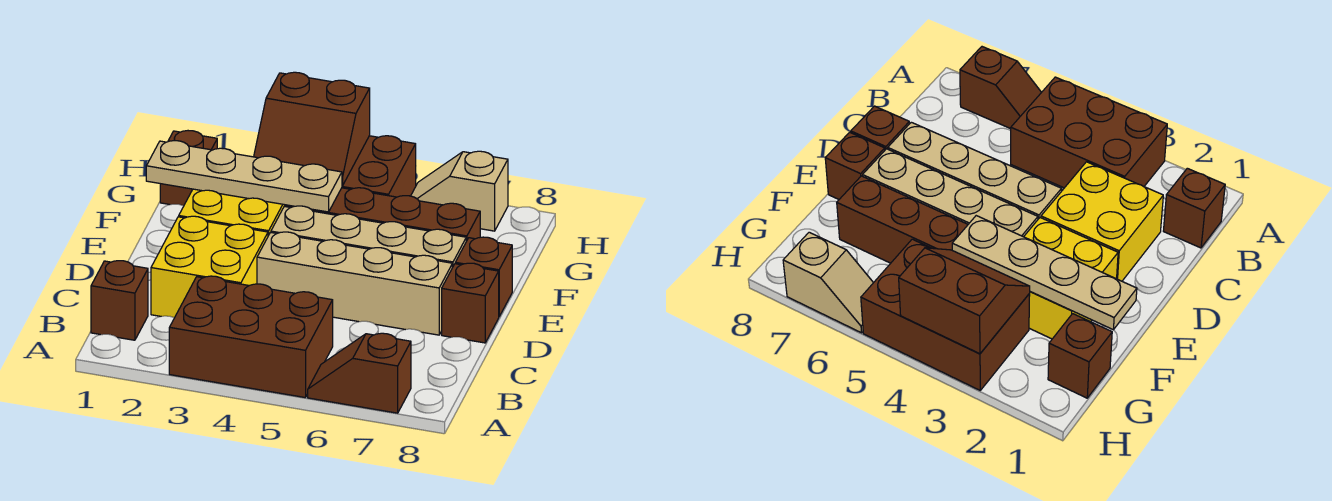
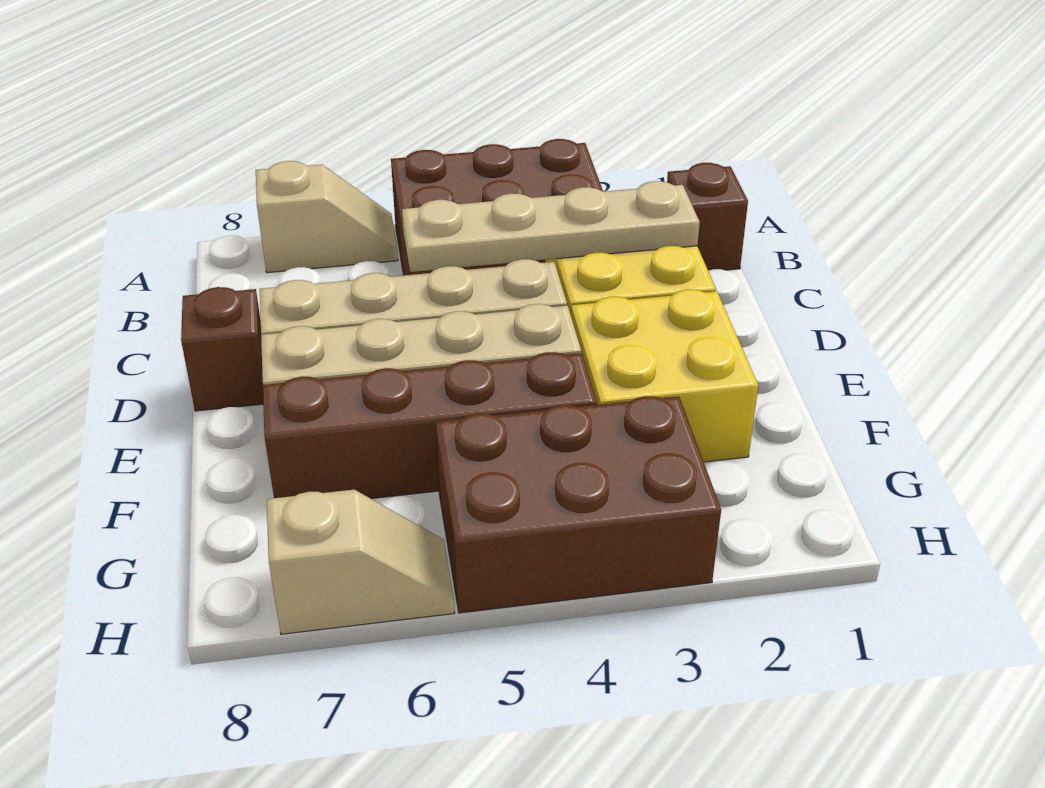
brown slope A6:A7 level 1 top 7 -> tan slope A6:A7 level 1 top 7
brown brick E8 level 1 -> none
tan plate F1:F4 level 2 -> tan plate C2:C5 level 2
brown brick G1 level 1 -> none
brown slope G3:H4 level 2 top H -> none

